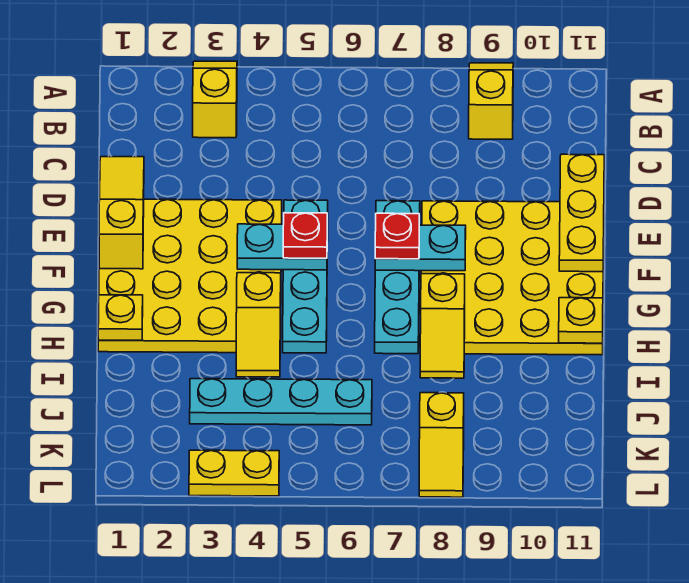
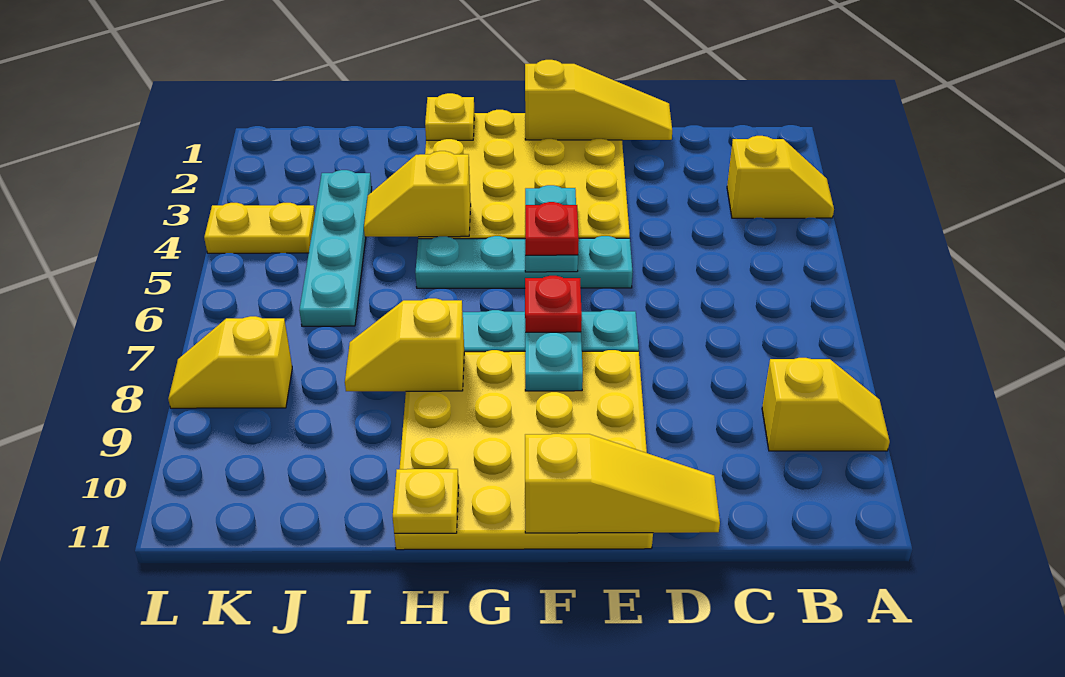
yellow plate D11:F11 level 2 -> yellow slope D11:F11 level 2 top F
yellow plate L3:L4 level 1 -> yellow plate K4:L4 level 1

